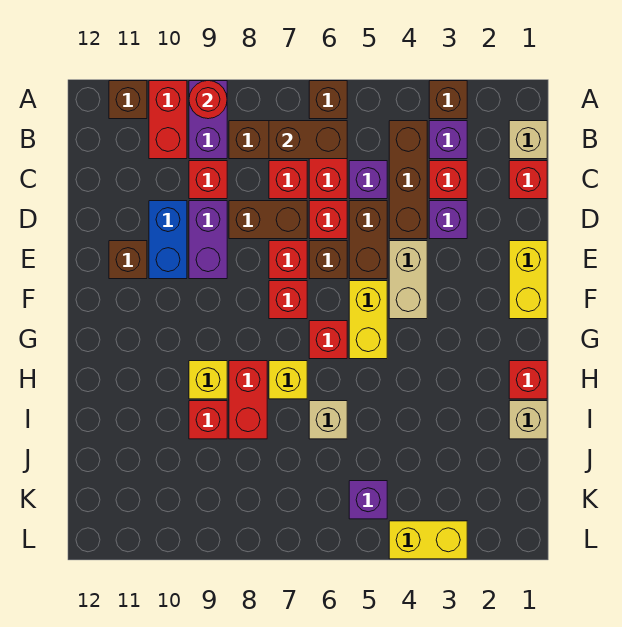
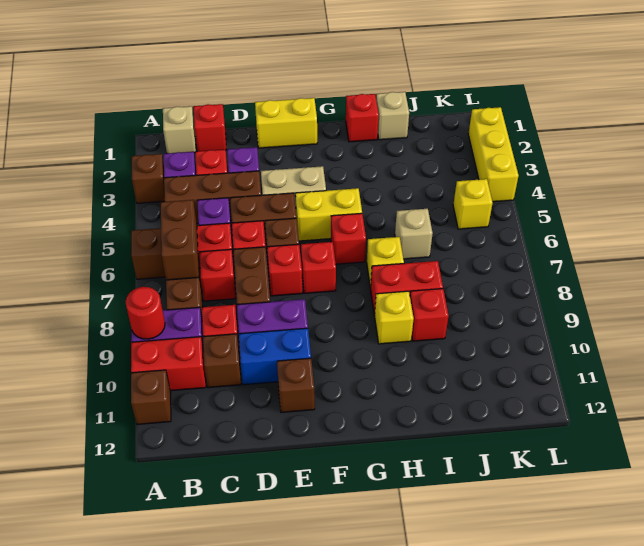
none -> brown brick C10 level 1
purple brick K5 level 1 -> yellow brick K5 level 1
yellow brick L3:L4 level 1 -> yellow brick L2:L4 level 1

